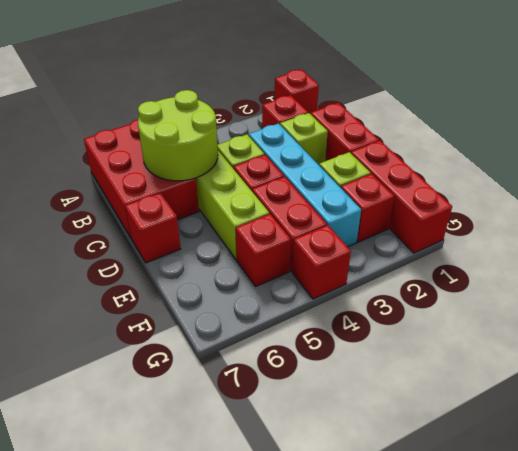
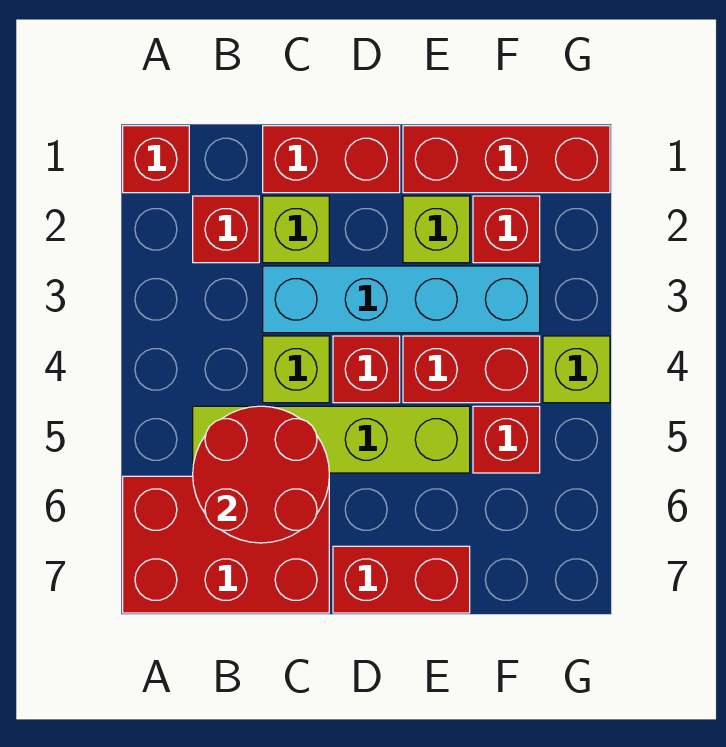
lime round brick B5:C6 level 2 -> red round brick B5:C6 level 2
red brick D7 level 1 -> red brick D7:E7 level 1
red brick G4 level 1 -> lime brick G4 level 1

